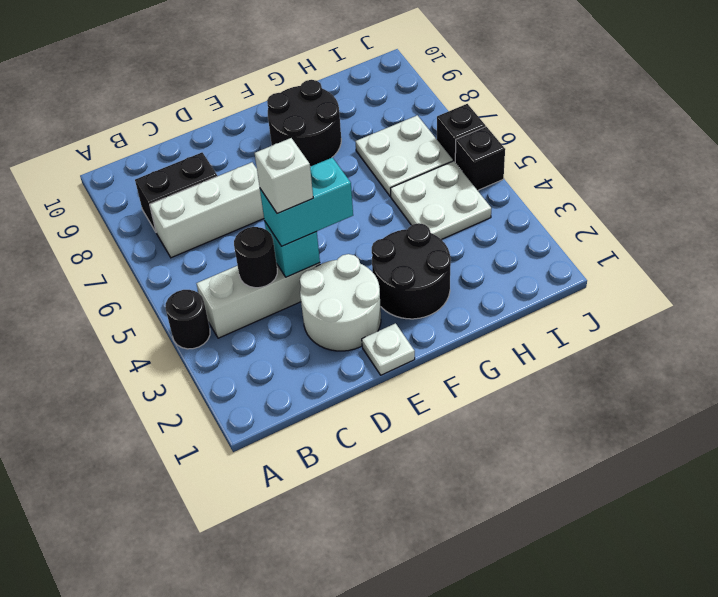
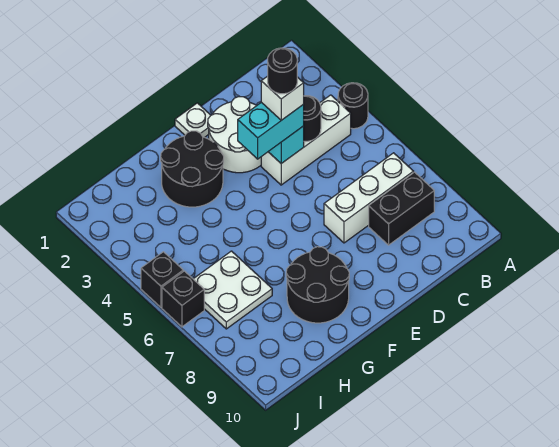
none -> black round brick D4 level 5
white plate H4:I5 level 1 -> none

